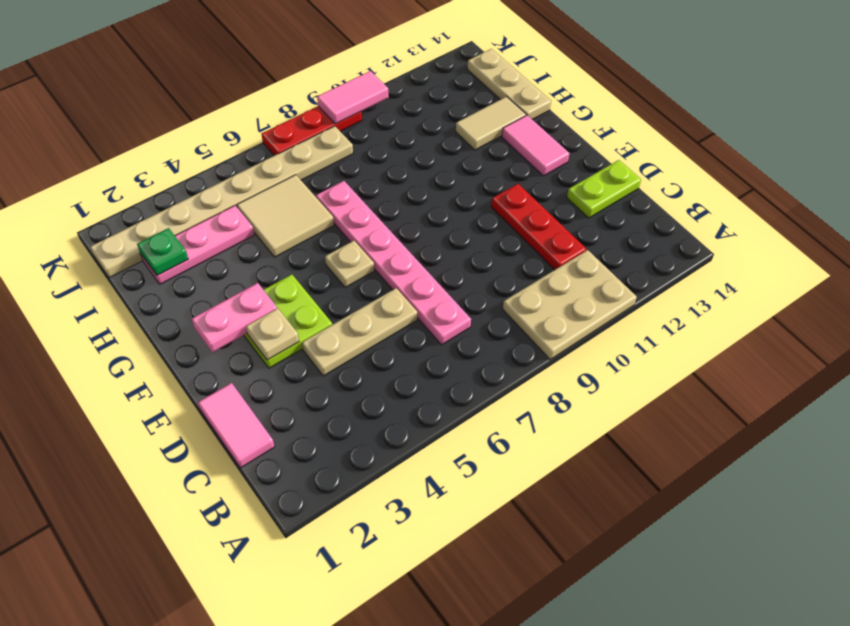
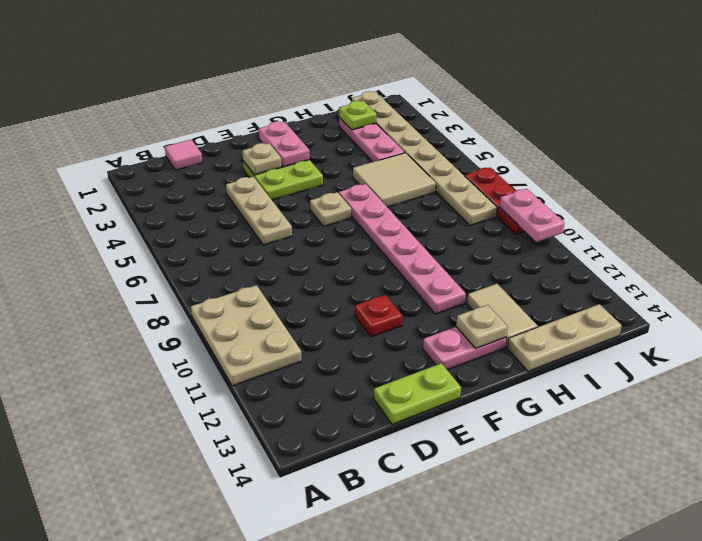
pink tile C1:D1 level 1 -> pink tile C1 level 1
pink plate C7:H7 level 1 -> pink plate G6:G11 level 1
red plate C11:E11 level 1 -> red plate E11 level 1
lime plate D13:D14 level 1 -> lime plate D14:E14 level 1
pink tile F13:G13 level 1 -> pink plate F13:G13 level 1
none -> tan plate G13 level 2
green plate I2 level 2 -> lime plate I2 level 2
pink tile K9:K10 level 2 -> pink plate K9:K10 level 2

